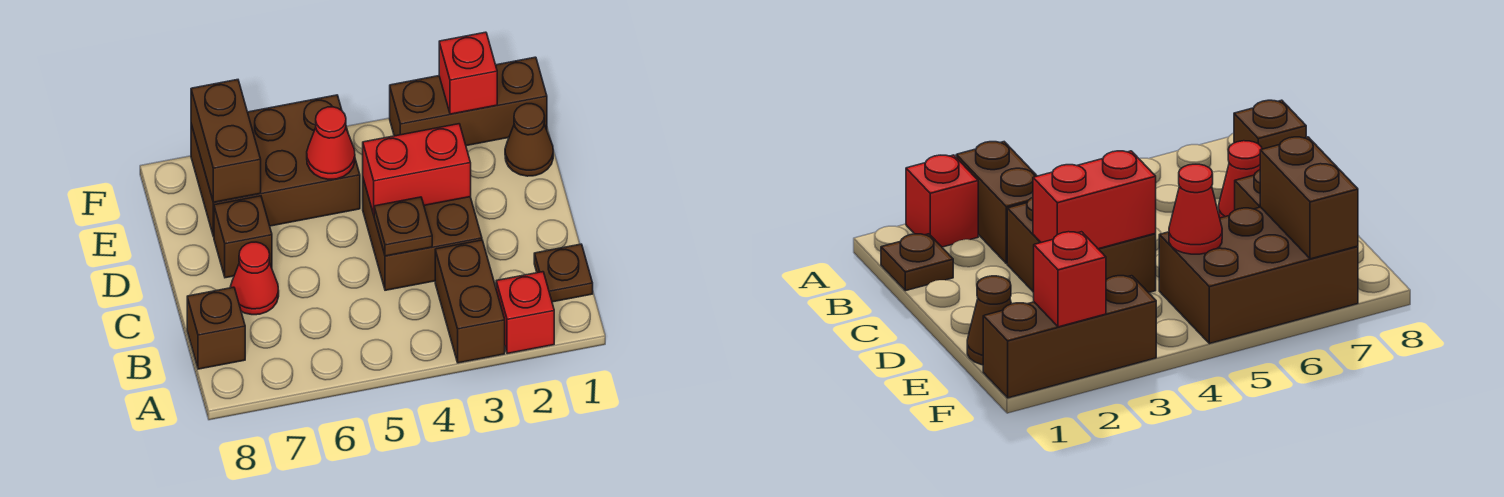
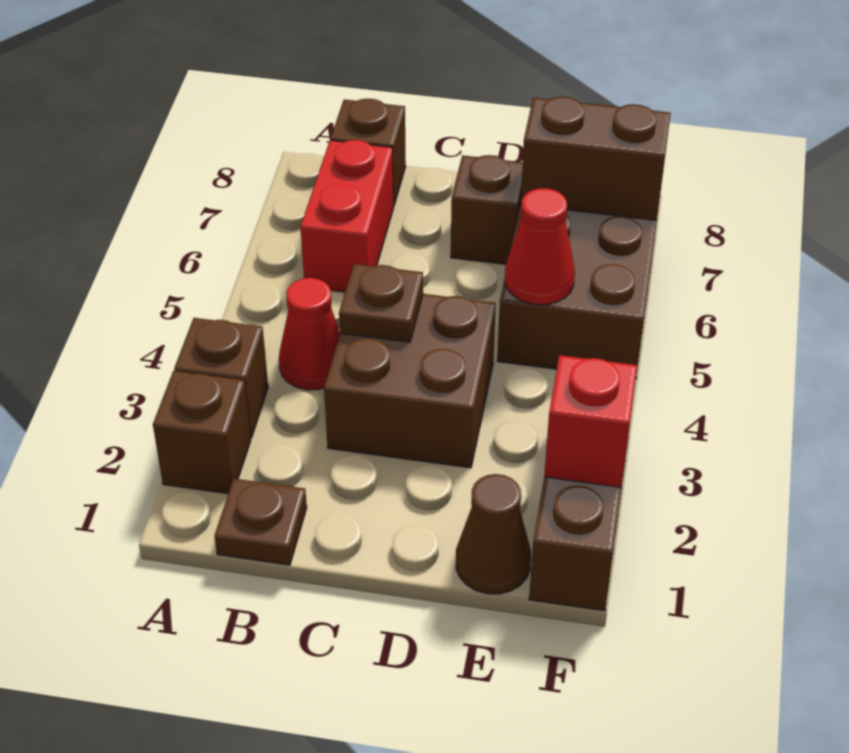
red brick A2 level 1 -> brown brick A2 level 1
brown brick A3:B3 level 1 -> brown brick A3 level 1
red cone C7 level 1 -> red cone B4 level 1
red brick D3:D4 level 2 -> red brick B6:B7 level 1

